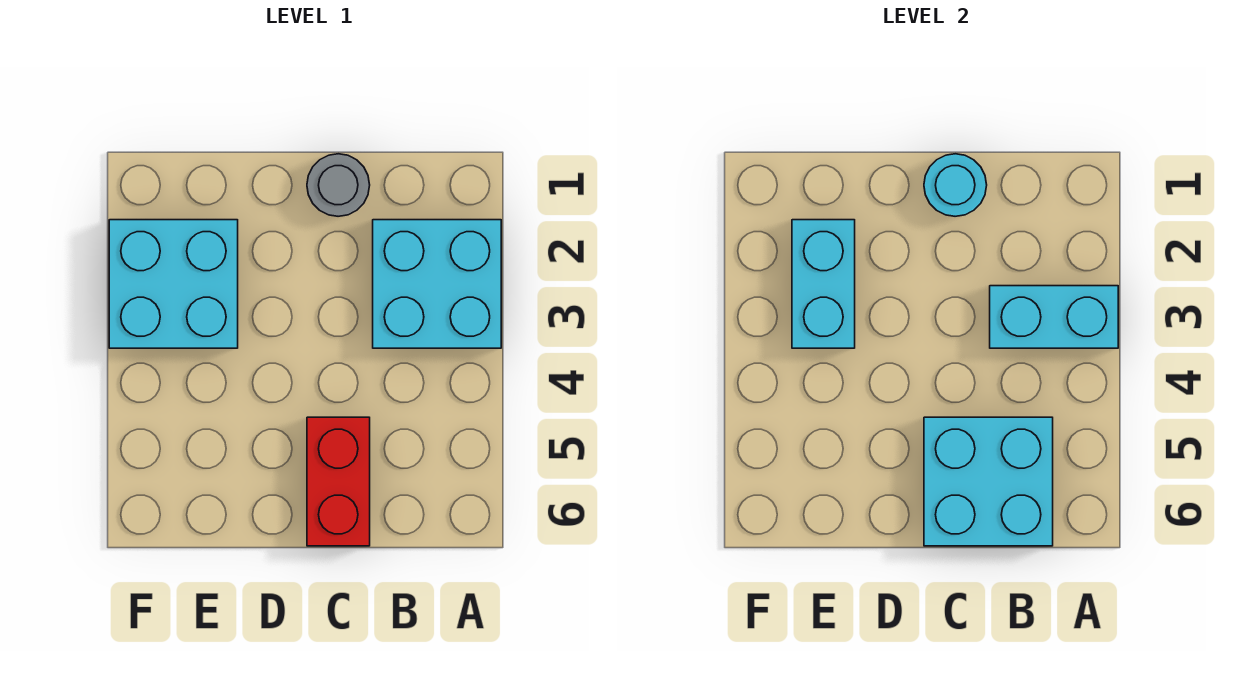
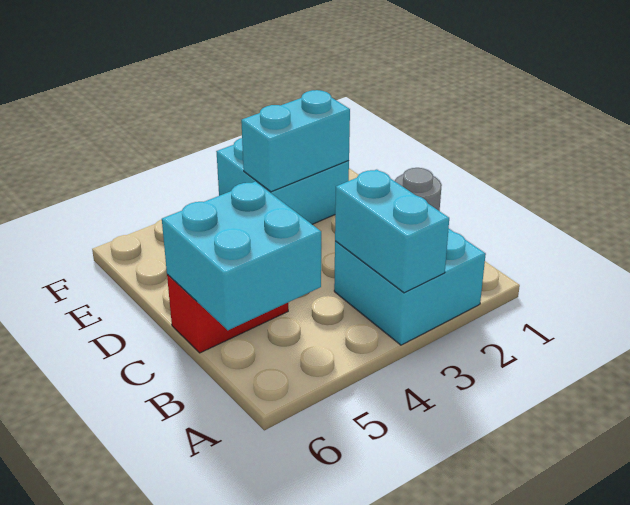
cyan round brick C1 level 2 -> none

